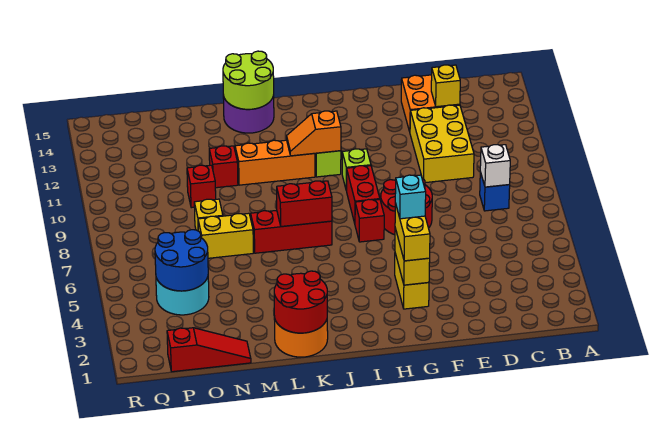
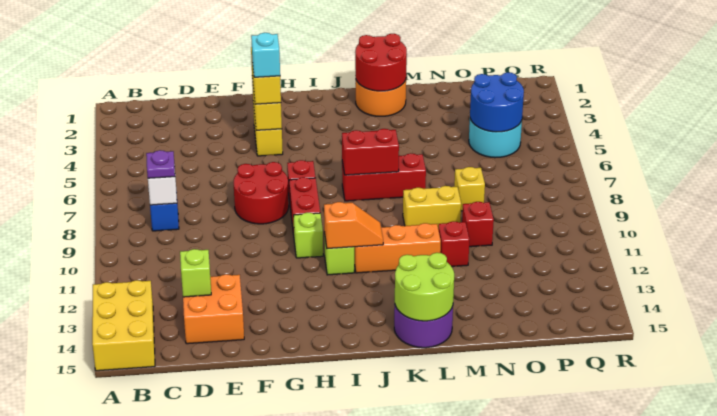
none -> purple plate C8 level 3
yellow brick D10:E12 level 1 -> yellow brick A13:B15 level 1
yellow brick D13 level 2 -> lime brick D13 level 2
yellow brick M7:N7 level 1 -> yellow brick L9:M9 level 1
red slope N1:P1 level 1 top P -> none

